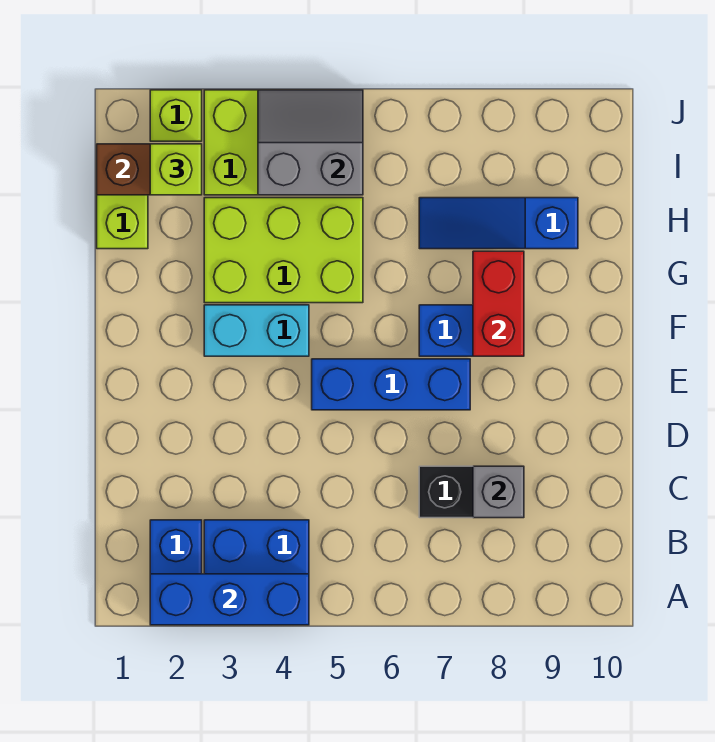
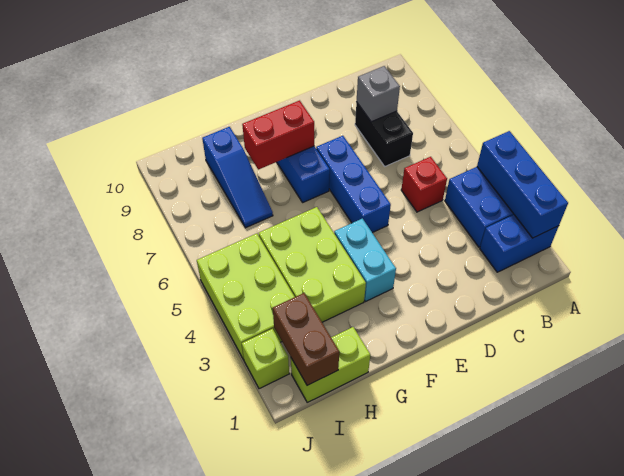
none -> red brick C5 level 1
lime brick I2 level 3 -> none
grey slope I4:J5 level 2 top I -> none

